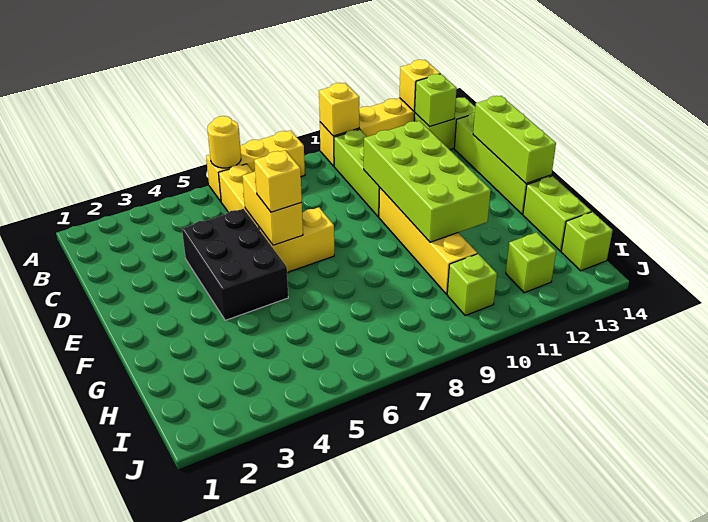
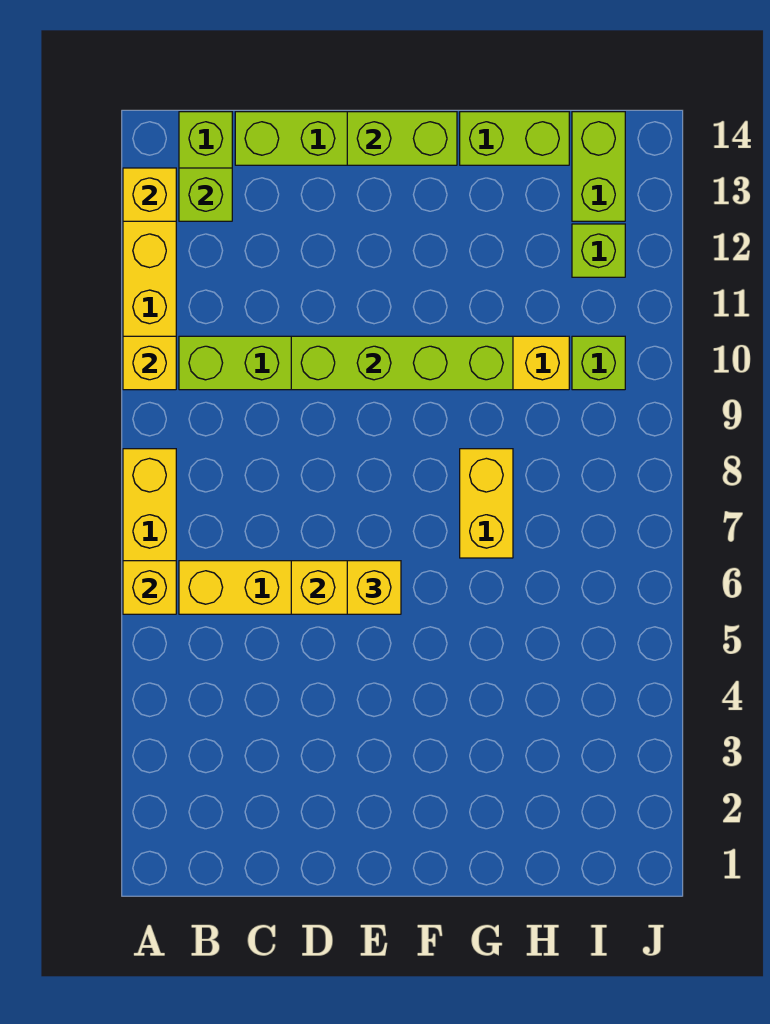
yellow round brick A6 level 2 -> yellow brick A6 level 2
black brick D4:F5 level 1 -> none
lime brick D10:G11 level 2 -> lime brick D10:G10 level 2
lime brick D14:F14 level 2 -> lime brick E14:F14 level 2
yellow brick E6:E7 level 1 -> yellow brick G7:G8 level 1
lime brick I14 level 1 -> lime brick I13:I14 level 1

